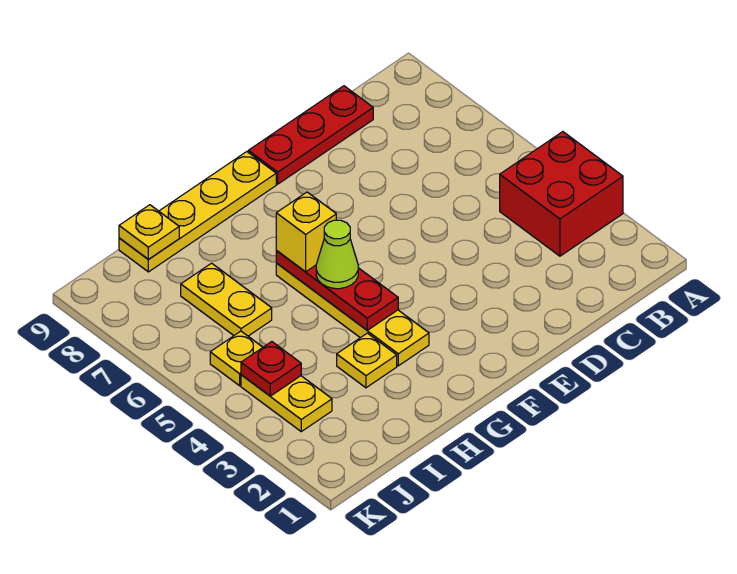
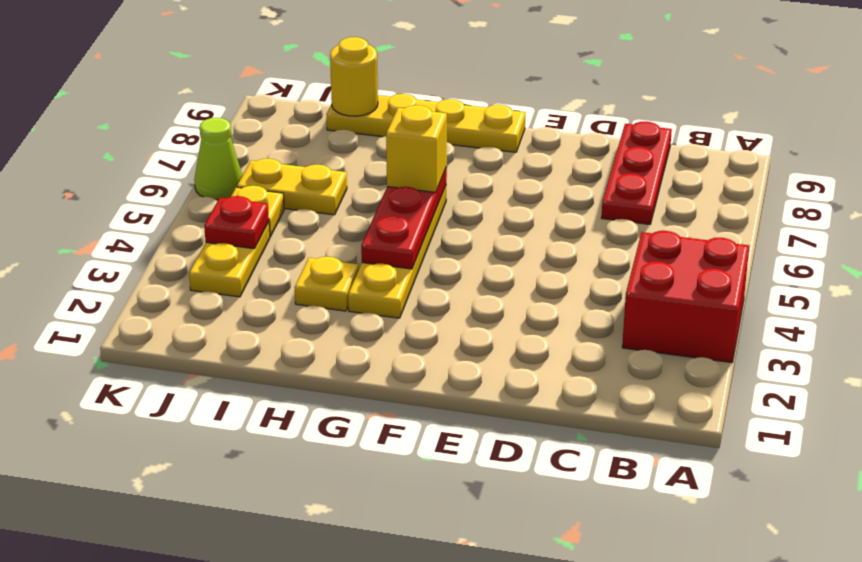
red plate C9:E9 level 1 -> red plate C7:C9 level 1
lime cone G5 level 3 -> lime cone K6 level 1
yellow plate I6:I7 level 1 -> yellow plate I6:J6 level 1
yellow plate I9 level 2 -> yellow round brick I9 level 2

